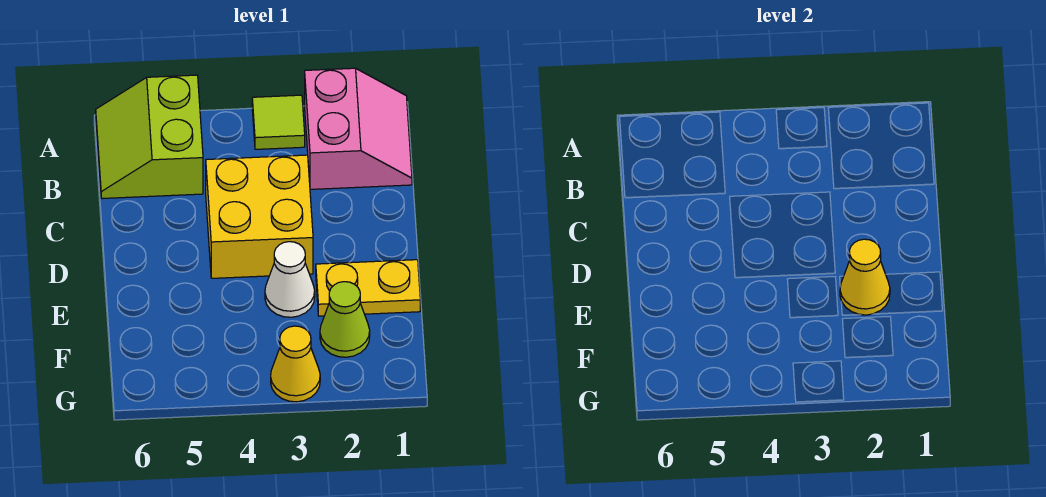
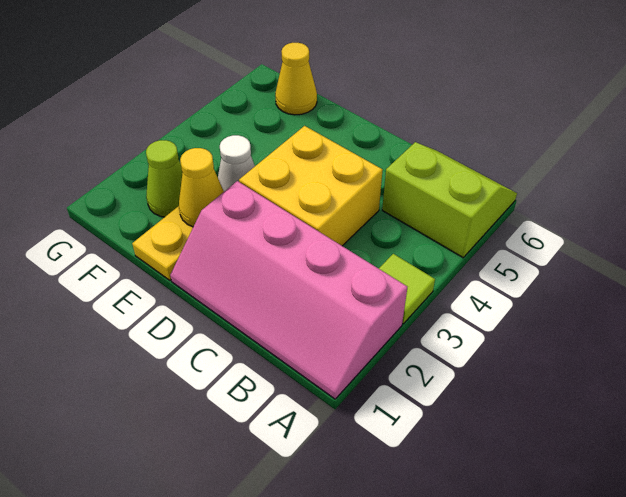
pink slope A1:B2 level 1 top 2 -> pink slope A1:D2 level 1 top 2
yellow cone G3 level 1 -> yellow cone F6 level 1

